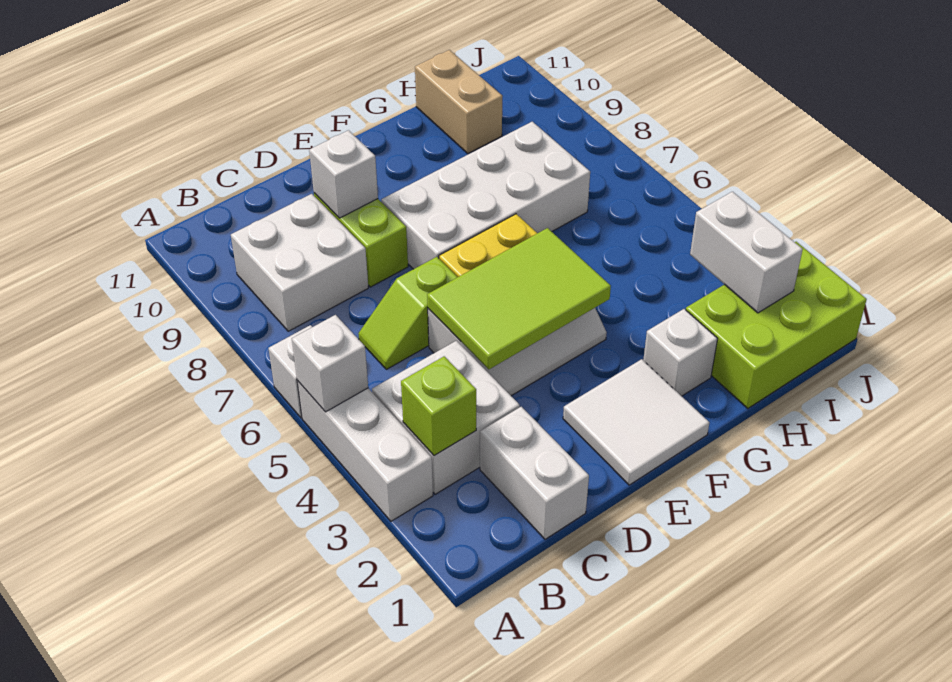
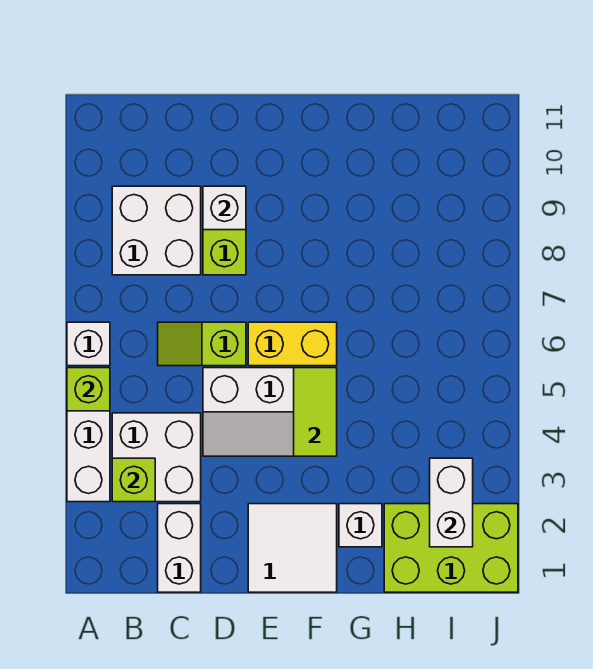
white brick A5 level 2 -> lime brick A5 level 2
lime tile D4:F5 level 2 -> lime tile F4:F5 level 2
white brick E7:H8 level 1 -> none
tan brick H10:H11 level 1 -> none

